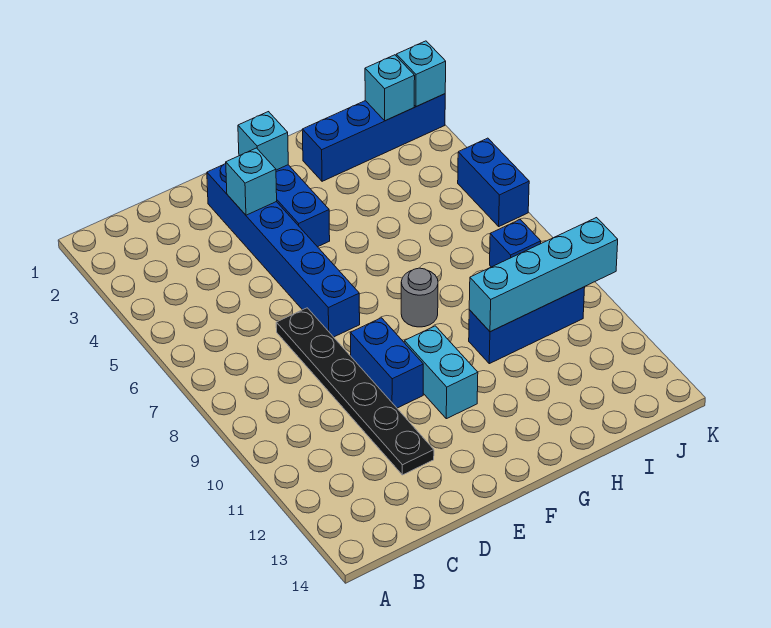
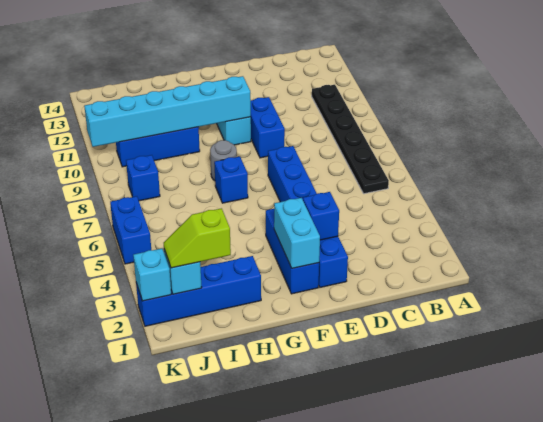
black plate D7:D12 level 1 -> black plate B6:B11 level 1
cyan brick E3 level 2 -> blue brick E3 level 2
cyan brick F2 level 2 -> cyan brick F2:F3 level 2
none -> blue brick G7 level 1
cyan brick H10:K10 level 2 -> cyan brick F10:K10 level 2
none -> lime slope I2:J2 level 3 top I

